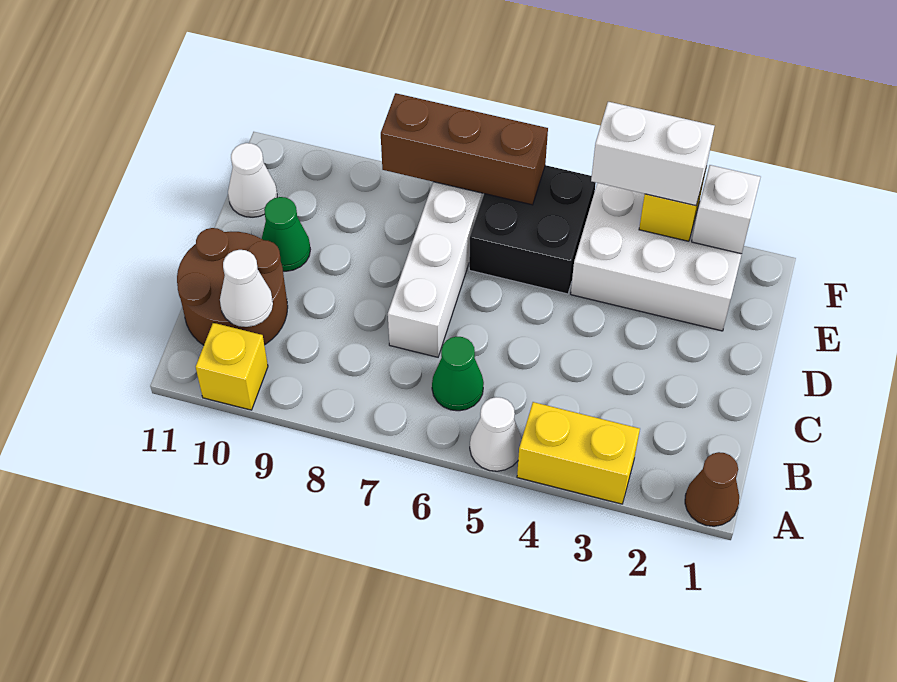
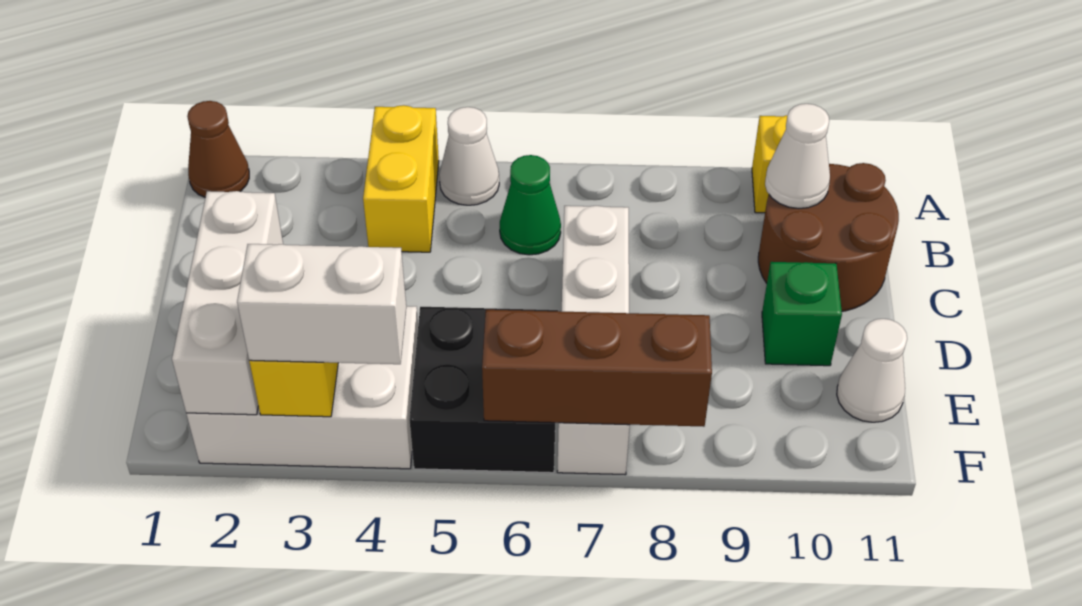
yellow brick A3:A4 level 1 -> yellow brick A4:B4 level 1
green cone D10 level 1 -> green brick D10 level 1
white brick F2 level 2 -> white brick D2:F2 level 2

